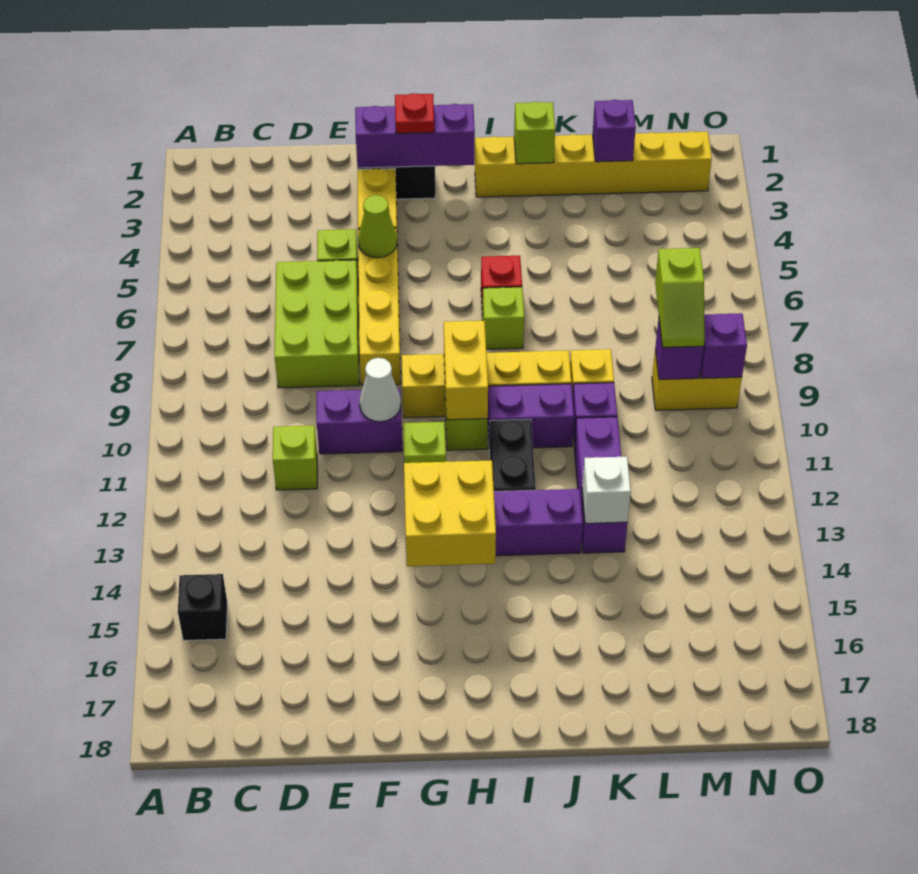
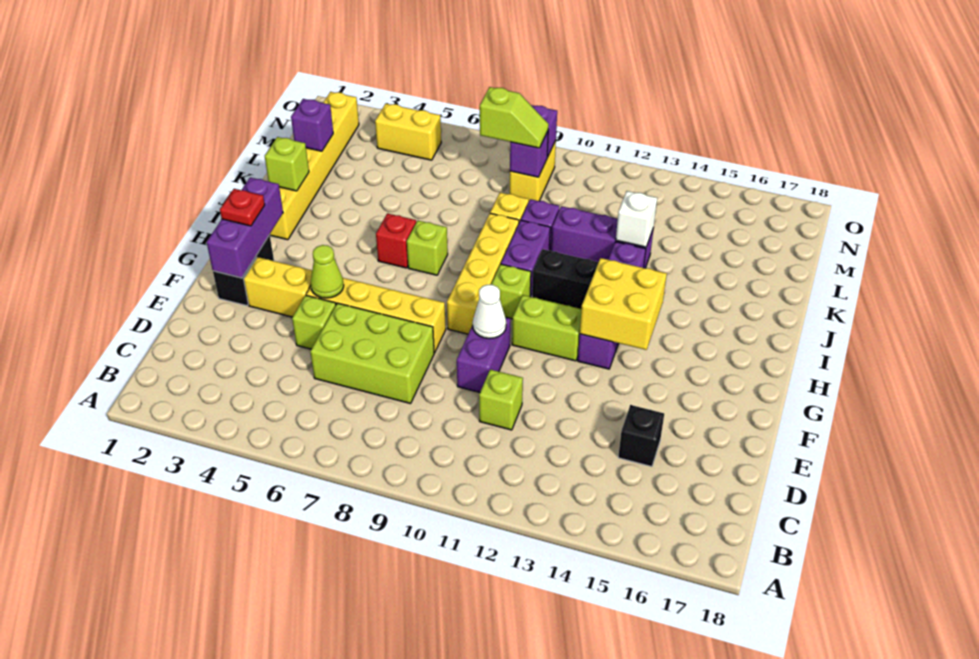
black brick B15 level 1 -> black brick D15 level 1
lime brick G11 level 1 -> lime brick G11:G12 level 1
yellow brick H9:H10 level 2 -> yellow brick N4:N5 level 1

